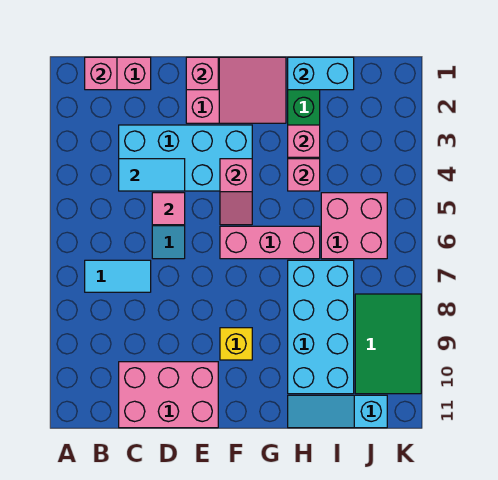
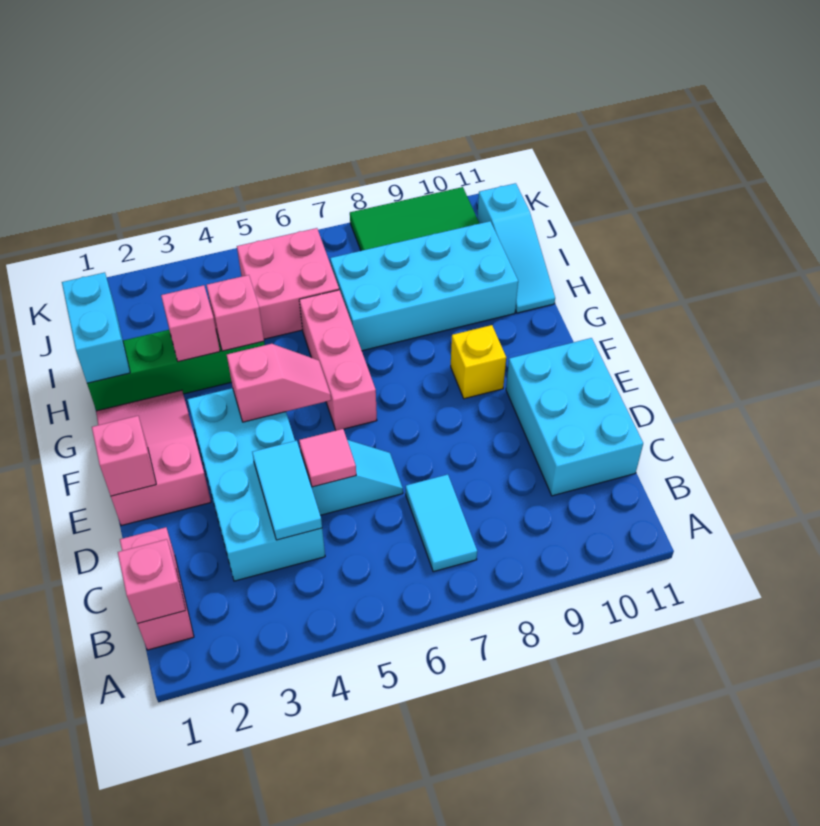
pink brick C10:E11 level 1 -> cyan brick C10:E11 level 1

